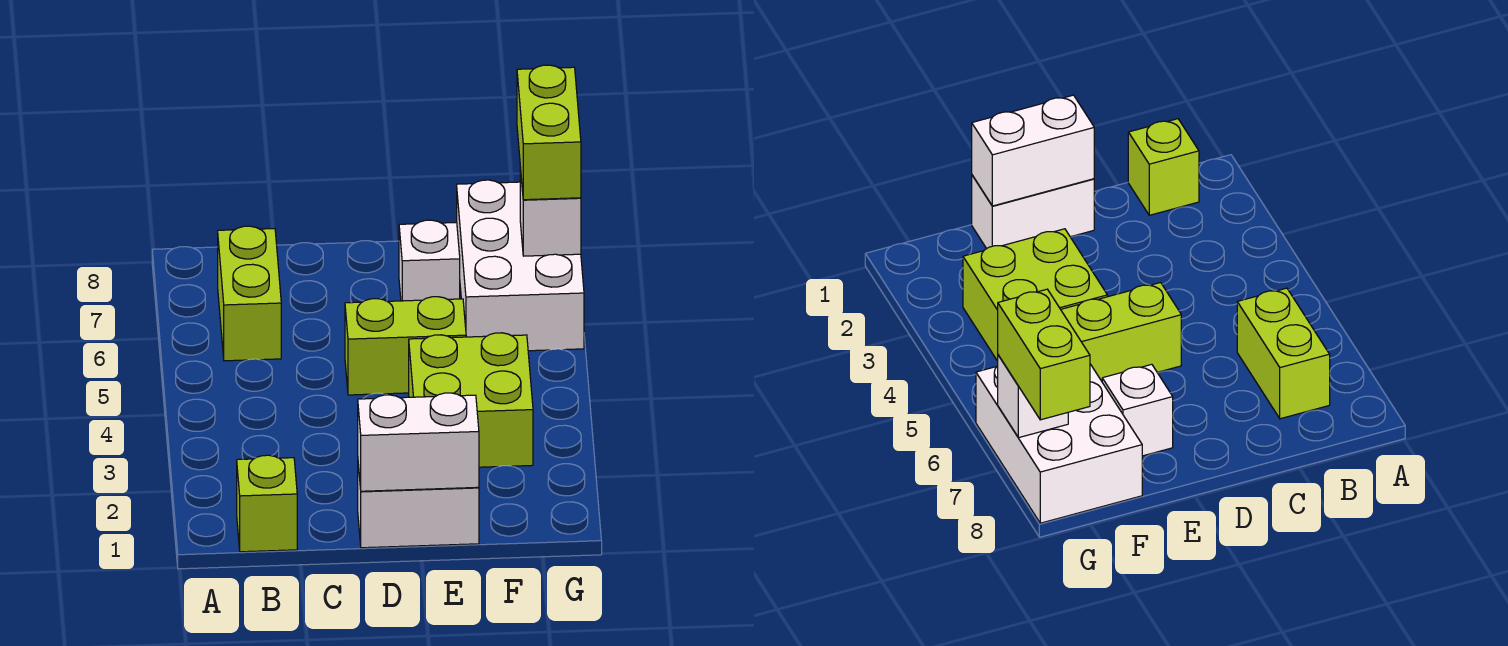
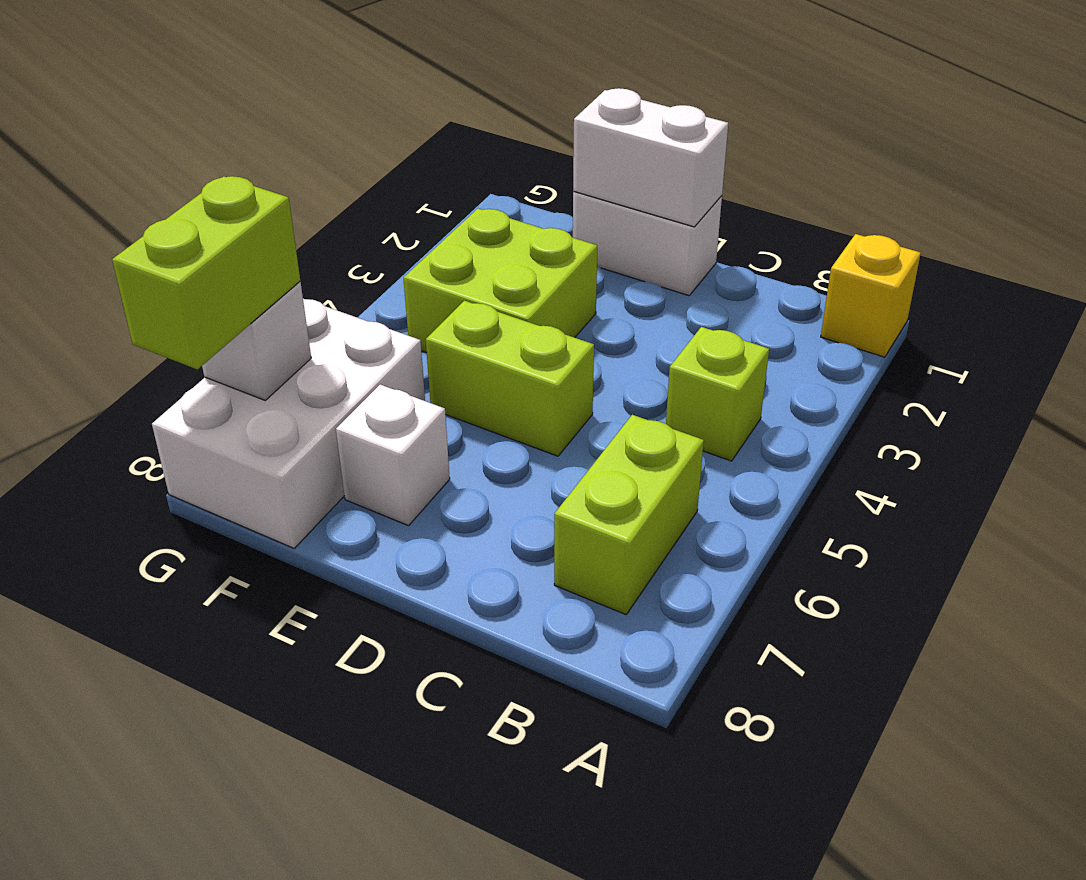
none -> yellow brick A1 level 1
lime brick B1 level 1 -> lime brick B4 level 1

